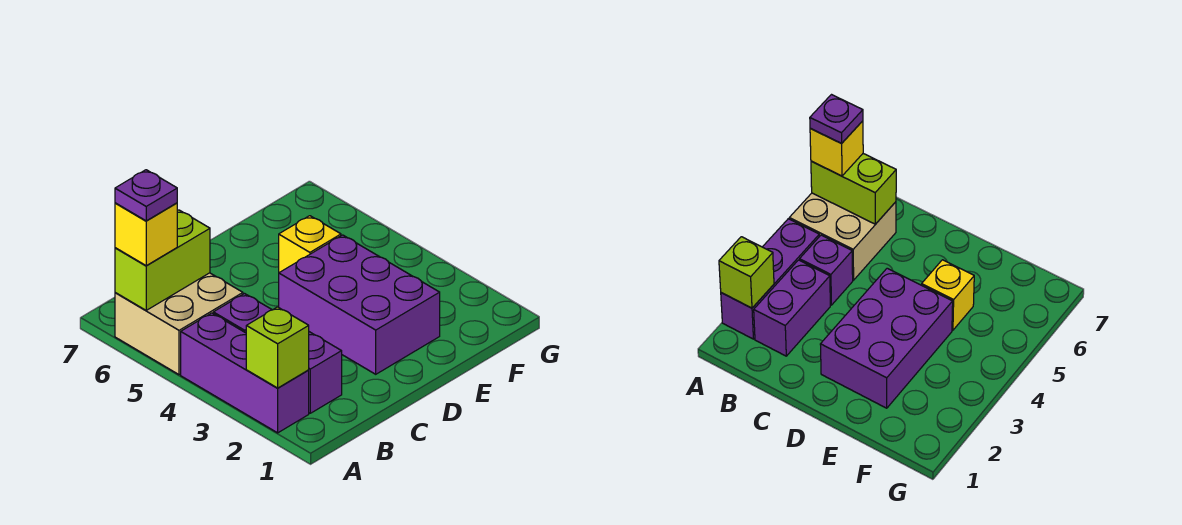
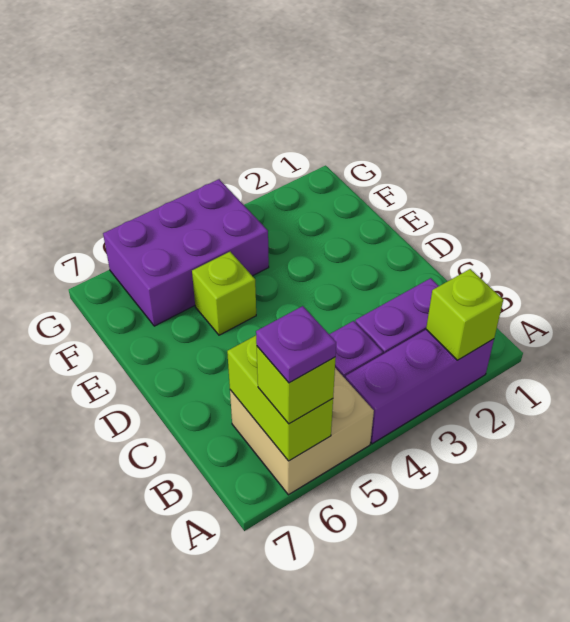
yellow brick A6 level 3 -> lime brick A6 level 3
purple brick D2:E4 level 1 -> purple brick F4:G6 level 1
yellow brick E5 level 1 -> lime brick E5 level 1

